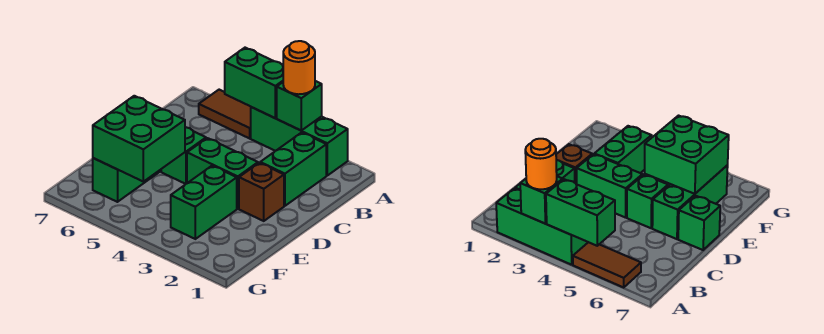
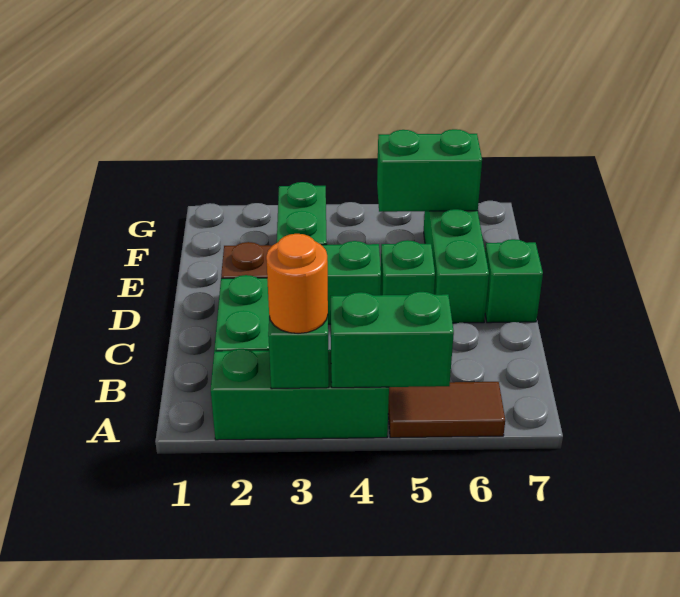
green brick E5:F6 level 2 -> green brick F5:F6 level 2

